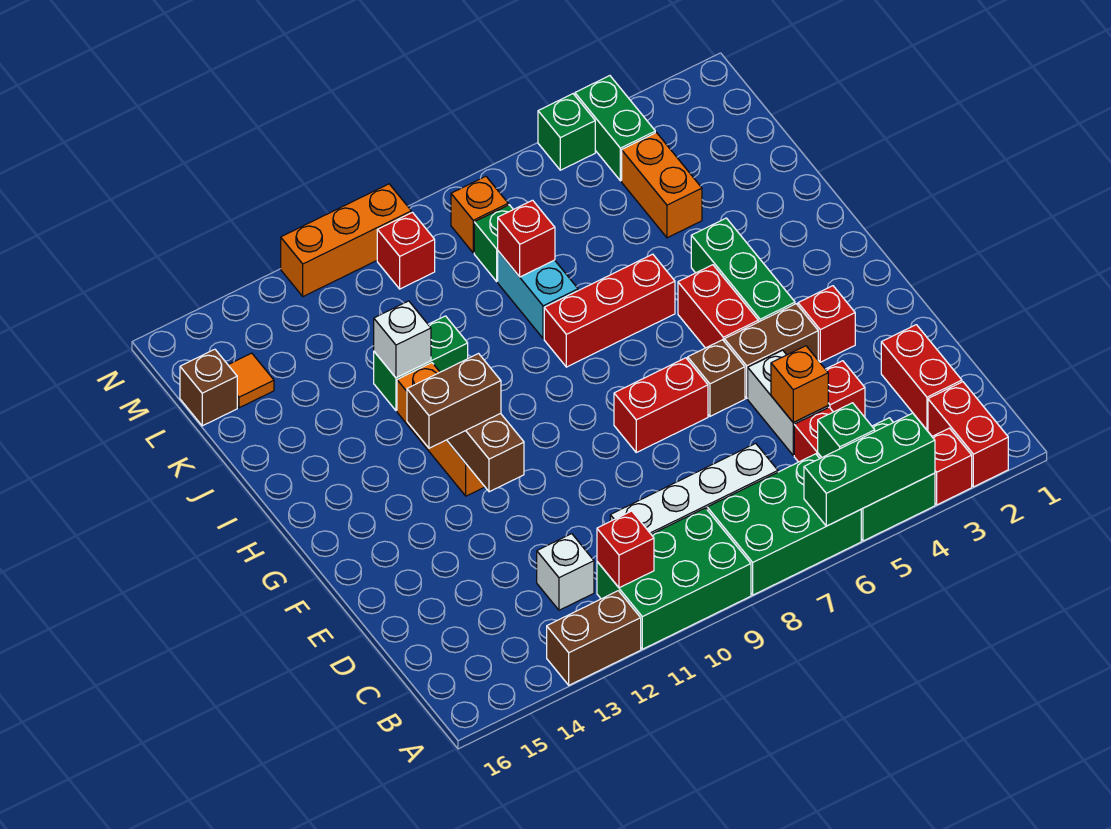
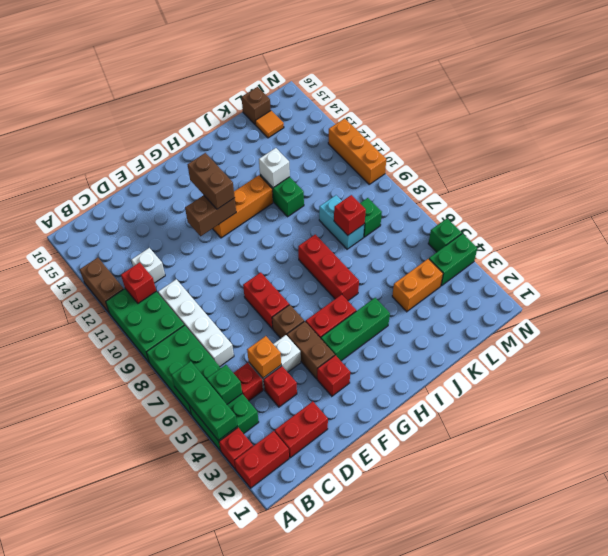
cyan brick J8:K8 level 1 -> cyan brick K8:K9 level 1
orange brick M8 level 1 -> none
red brick M10 level 1 -> none

